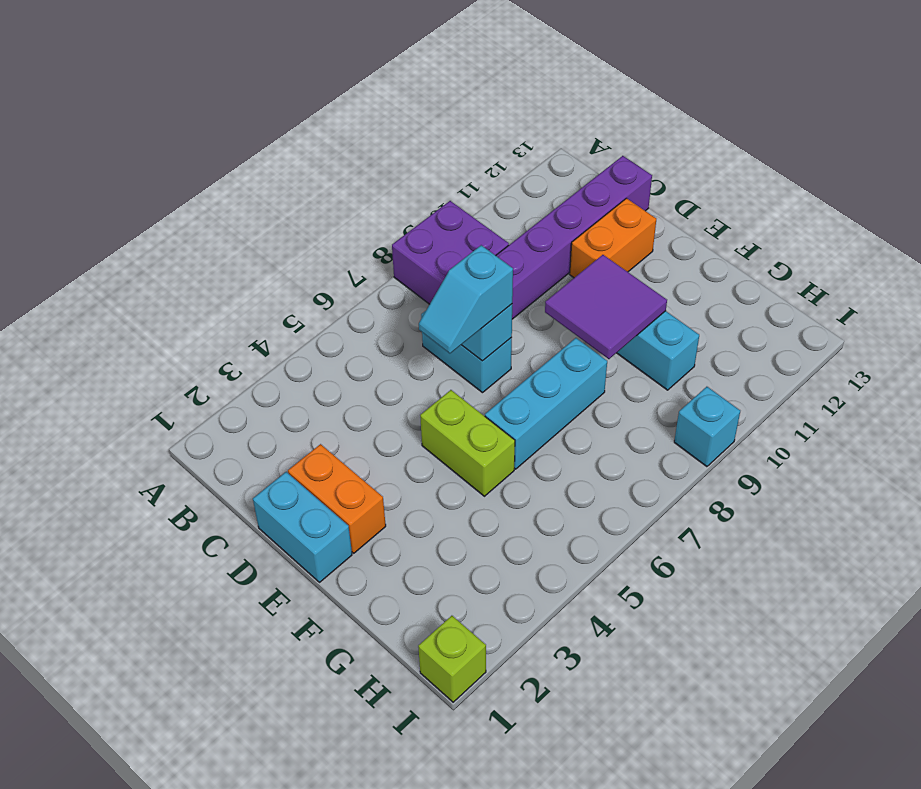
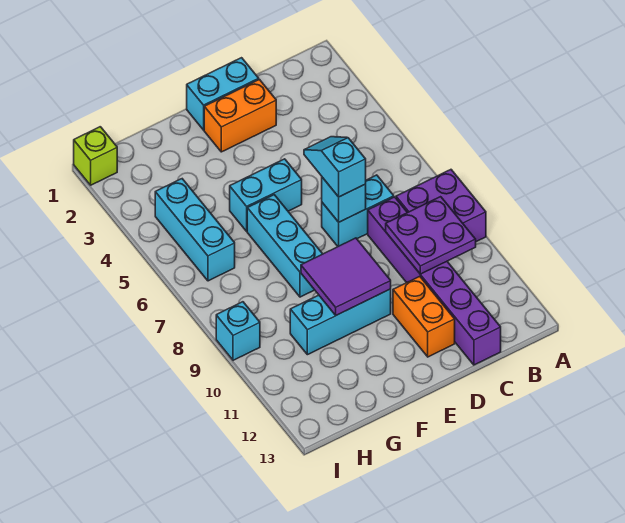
none -> purple plate B9:C10 level 2
lime brick E5:F5 level 1 -> cyan brick E5:F5 level 1
none -> cyan brick H4:H6 level 1

